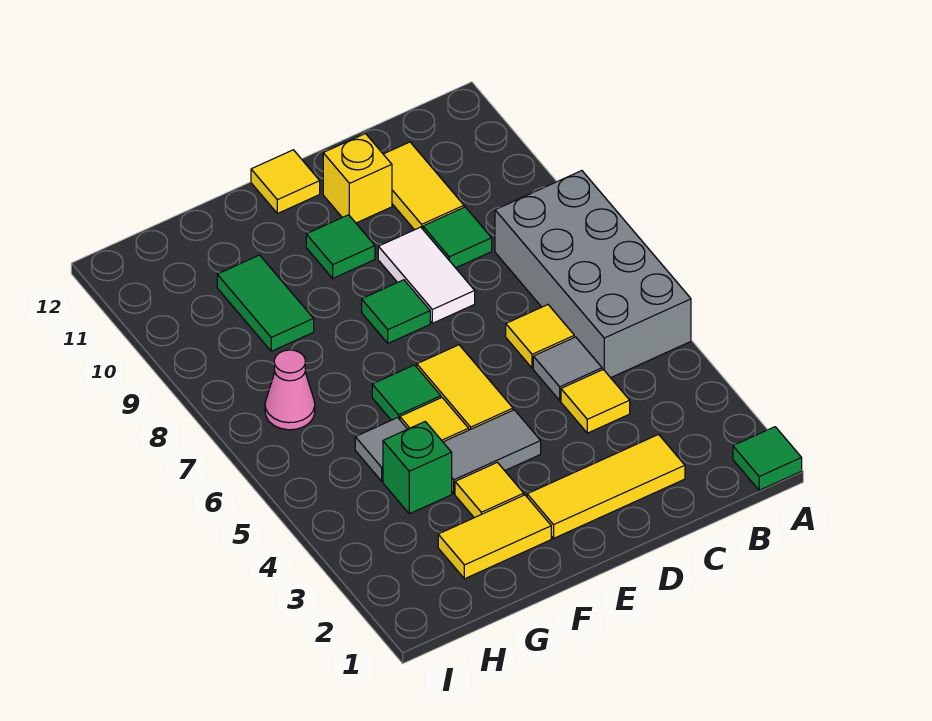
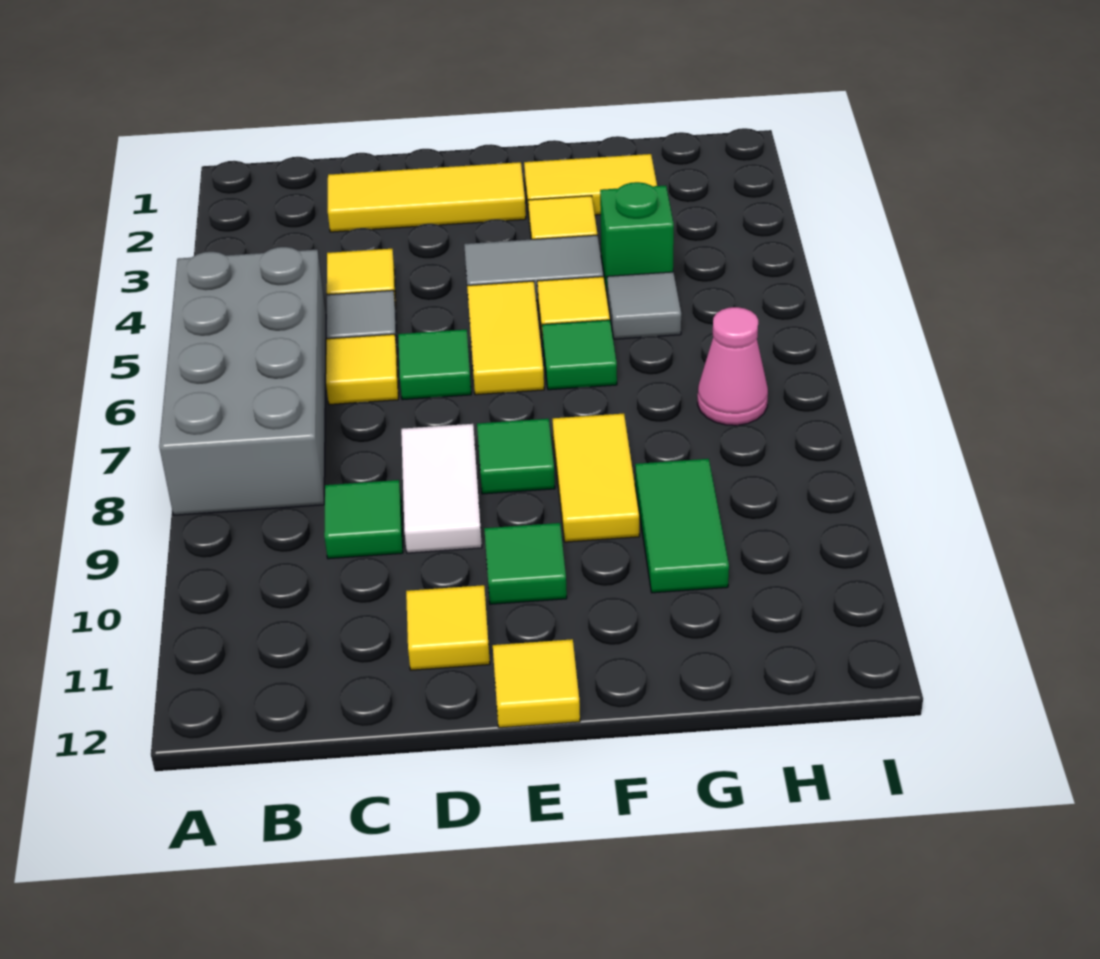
green tile A1 level 1 -> green tile D6 level 1
yellow tile C10:C11 level 1 -> yellow tile F8:F9 level 1
yellow brick D11 level 1 -> yellow tile D11 level 1

